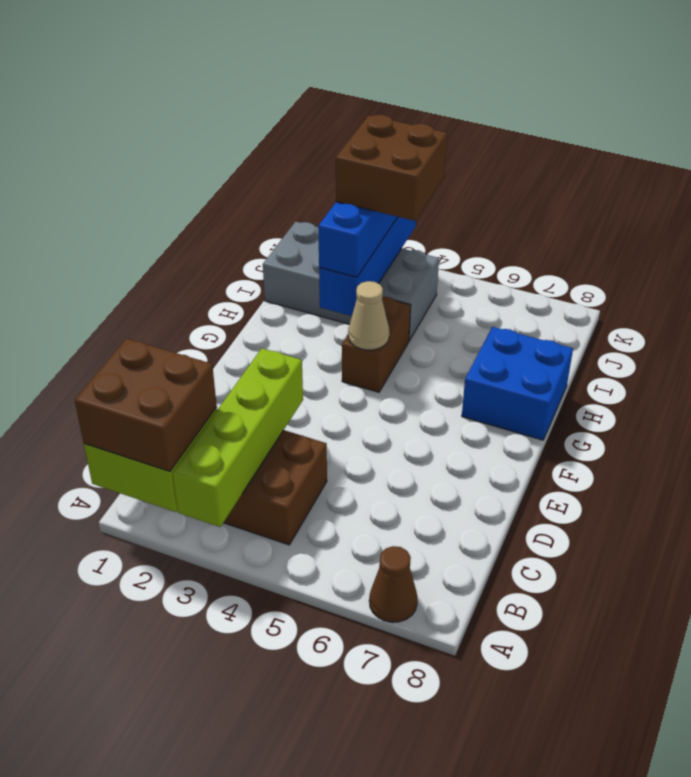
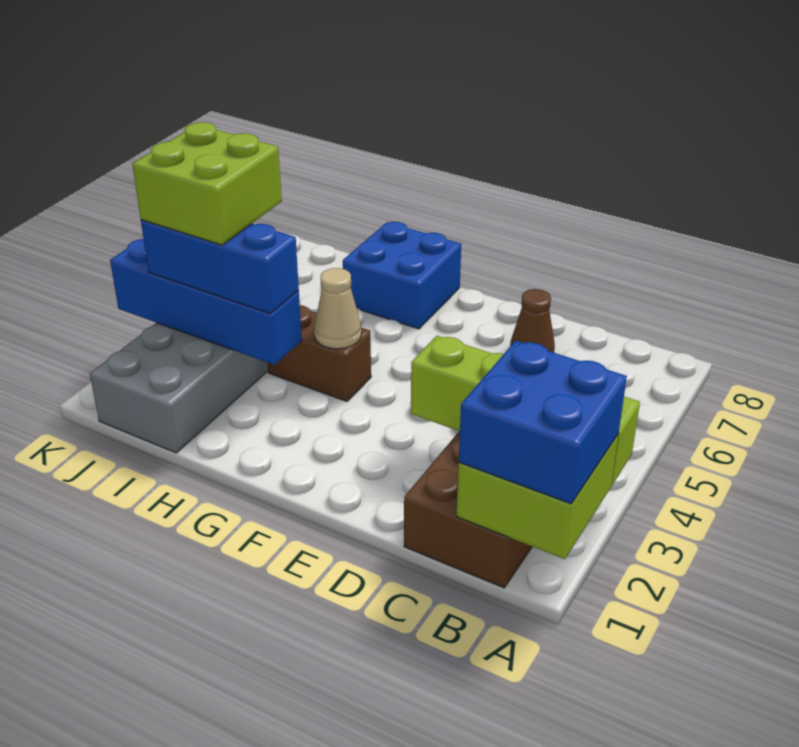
brown brick A1:B2 level 3 -> blue brick A1:B2 level 3
brown cone A7 level 1 -> brown cone D7 level 1
brown brick I3:J4 level 4 -> lime brick I3:J4 level 4

